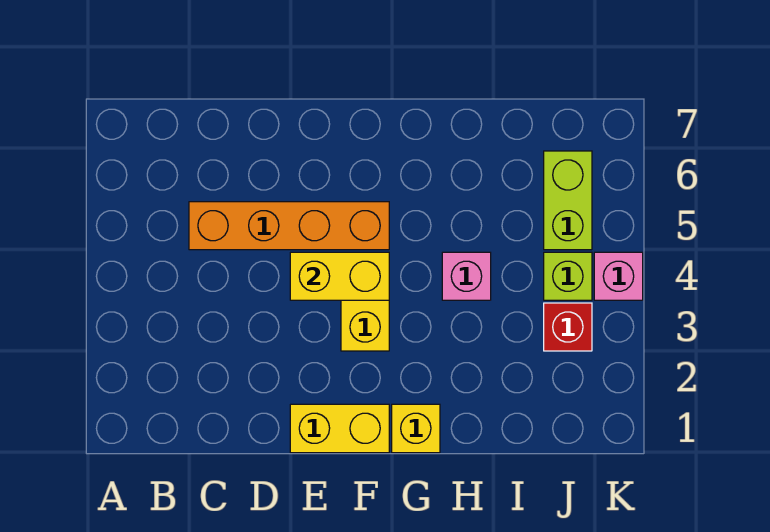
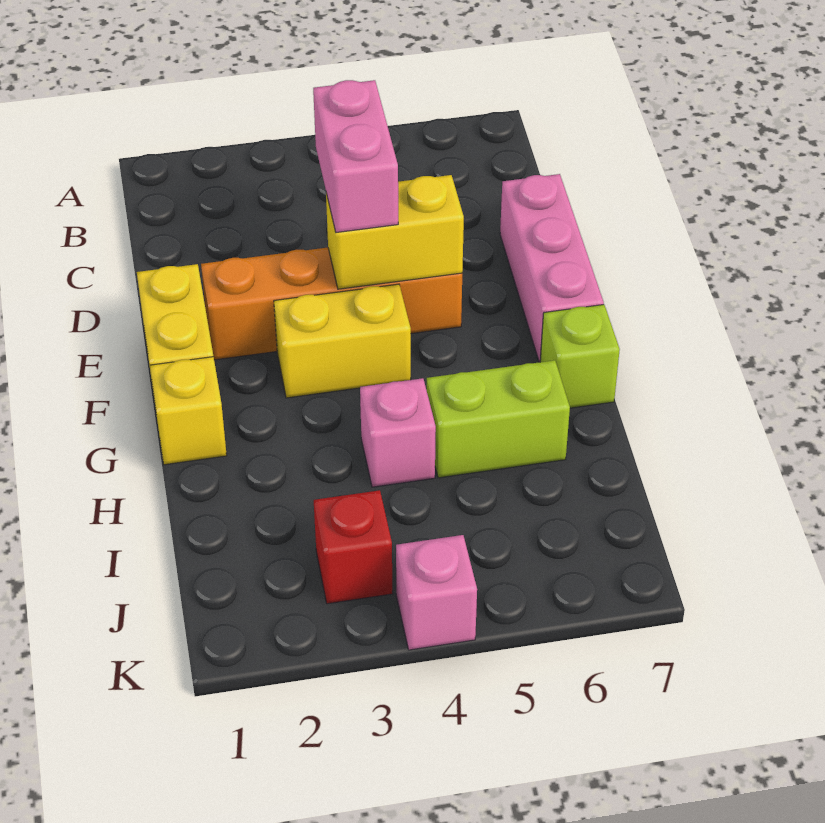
orange brick C5:F5 level 1 -> orange brick E2:E5 level 1
none -> pink brick D4:E4 level 3
none -> pink brick D7:F7 level 1
yellow brick E4:F4 level 2 -> yellow brick E4:E5 level 2
lime brick J4 level 1 -> lime brick G7 level 1
lime brick J5:J6 level 1 -> lime brick H5:H6 level 1

